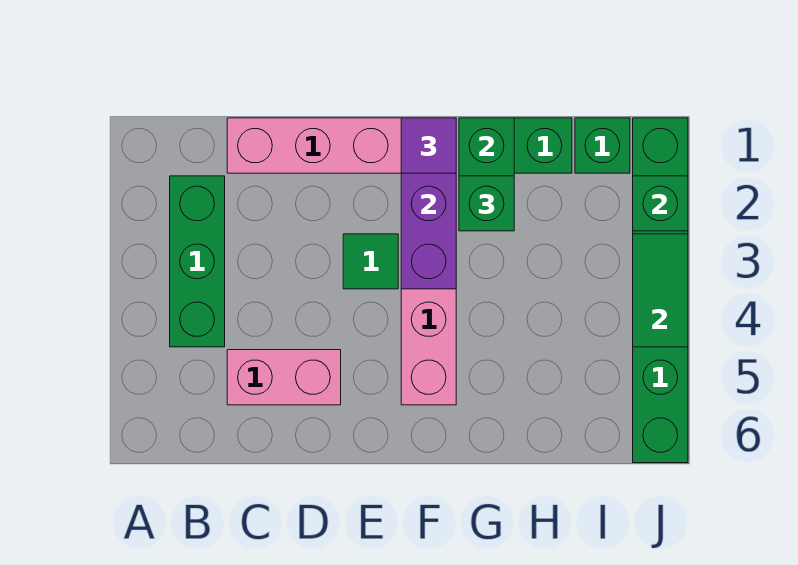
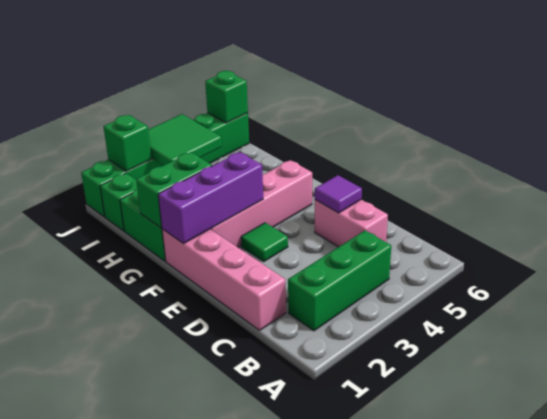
purple tile F1 level 3 -> purple tile D5 level 2
green brick G2 level 3 -> green brick J6 level 2
green tile J3:J4 level 2 -> green tile I3:J4 level 2

